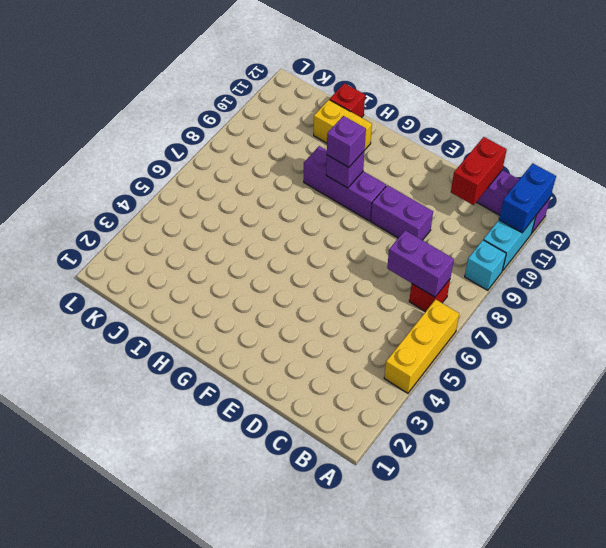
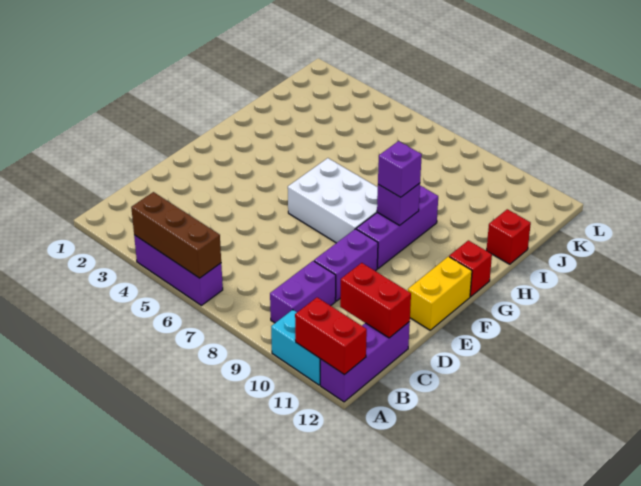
yellow brick A4:A6 level 1 -> purple brick A4:A6 level 1
none -> brown brick A4:A6 level 2
cyan brick A9 level 1 -> none
blue brick A11:A12 level 2 -> red brick A11:A12 level 2
red brick B7 level 1 -> red brick G12 level 1
purple brick B7:C7 level 2 -> purple brick B9:C9 level 1
none -> white brick F6:G8 level 1
yellow brick H11:I11 level 1 -> yellow brick E12:F12 level 1

